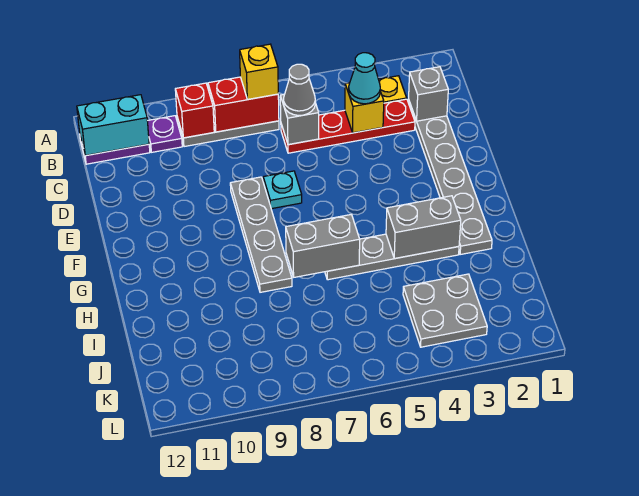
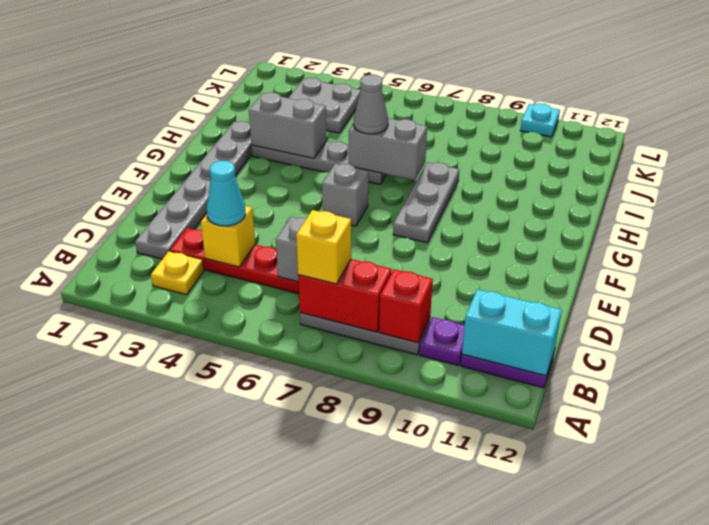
grey brick C2 level 2 -> grey brick F6 level 1
grey cone C6 level 3 -> grey cone H6 level 3
cyan plate E7 level 1 -> cyan plate L10 level 1
grey plate E8:H8 level 1 -> grey plate F8:H8 level 1

